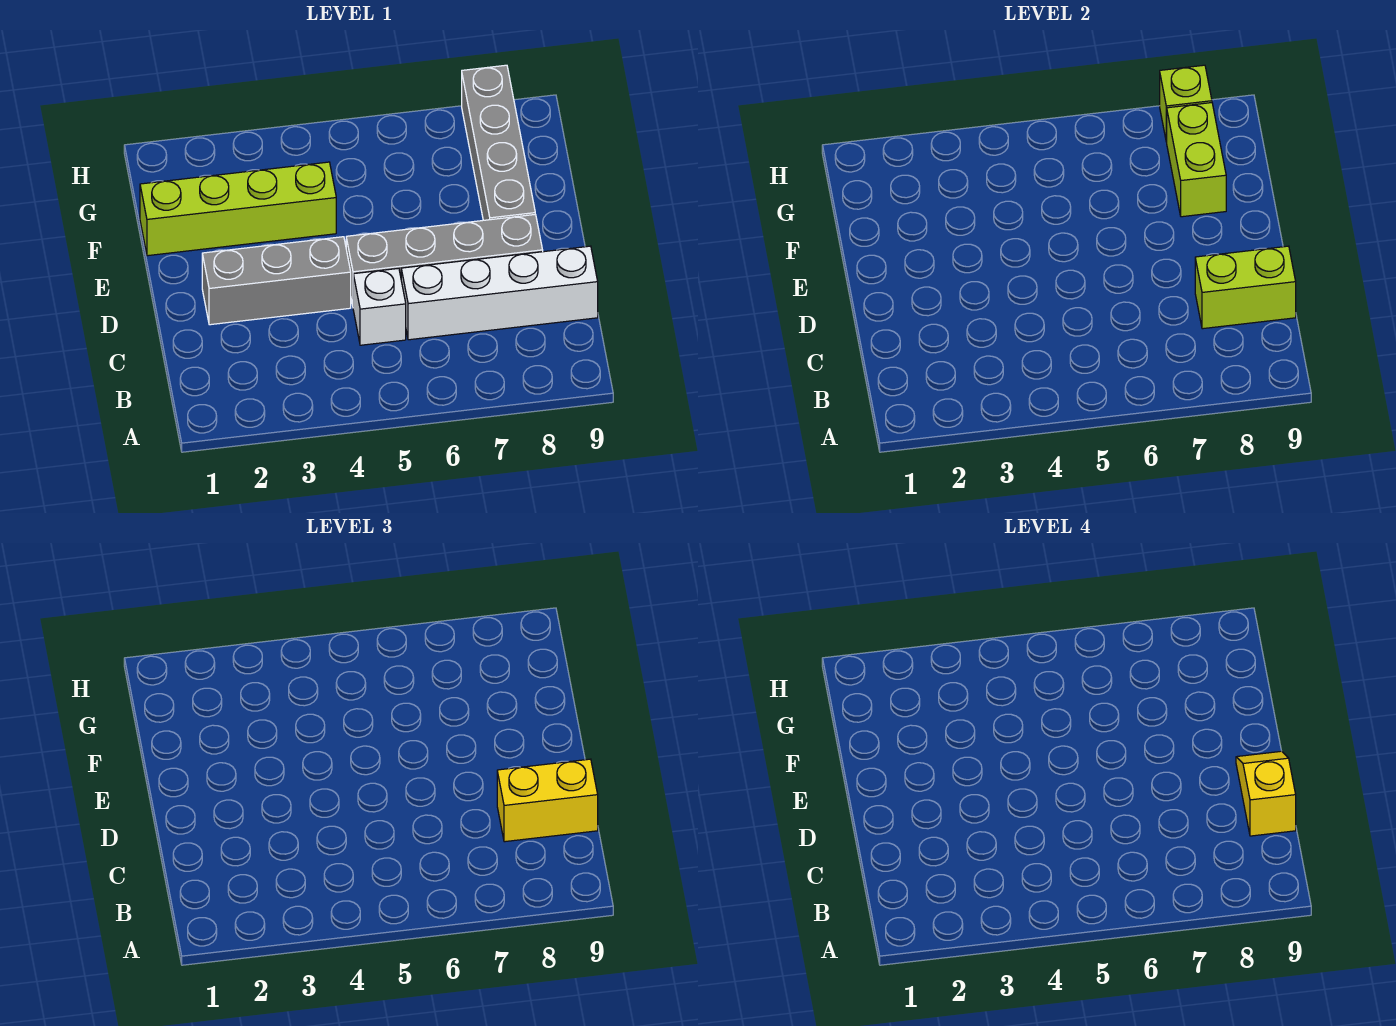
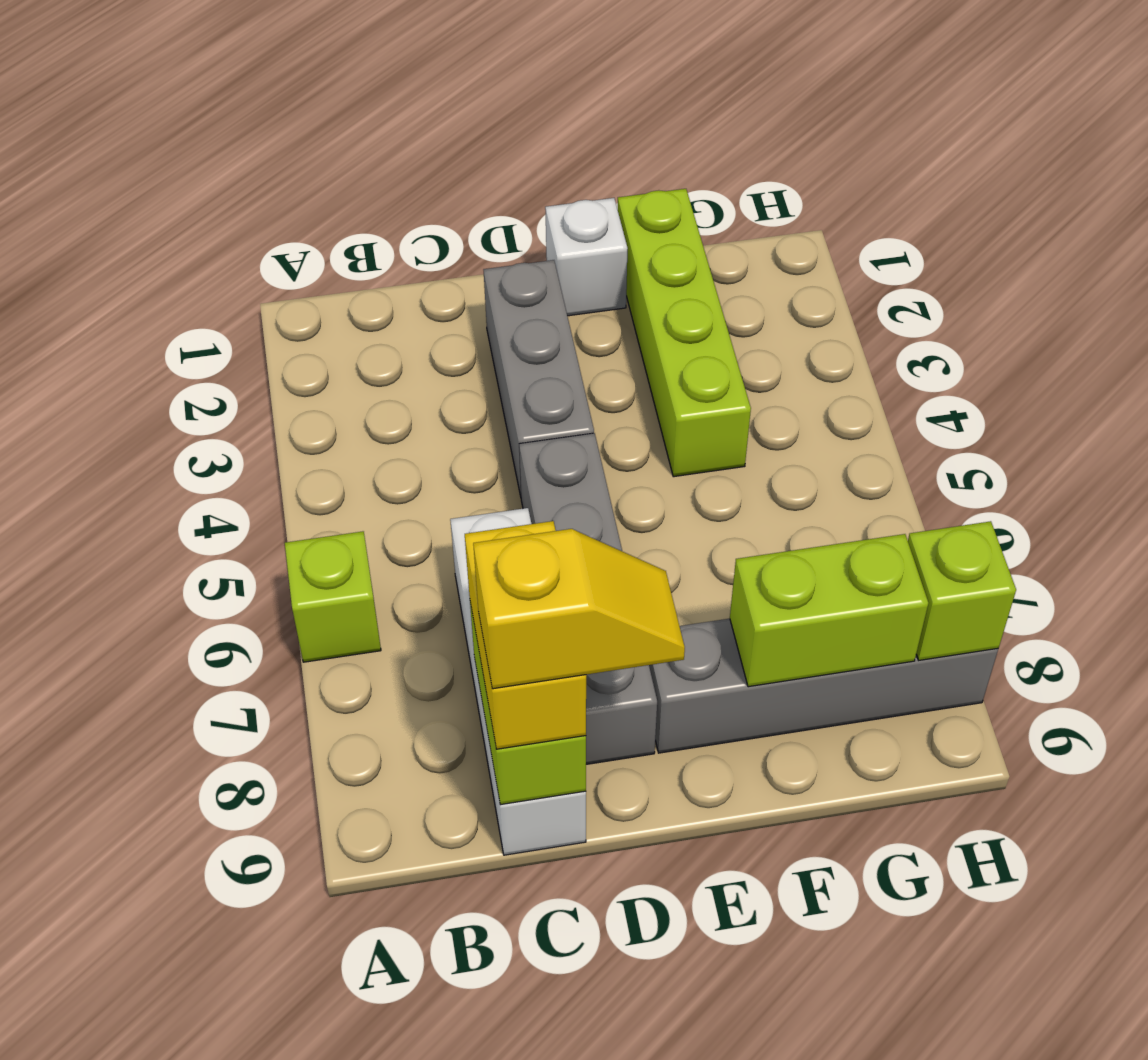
none -> lime brick A6 level 1
white brick C5 level 1 -> white brick E1 level 1

